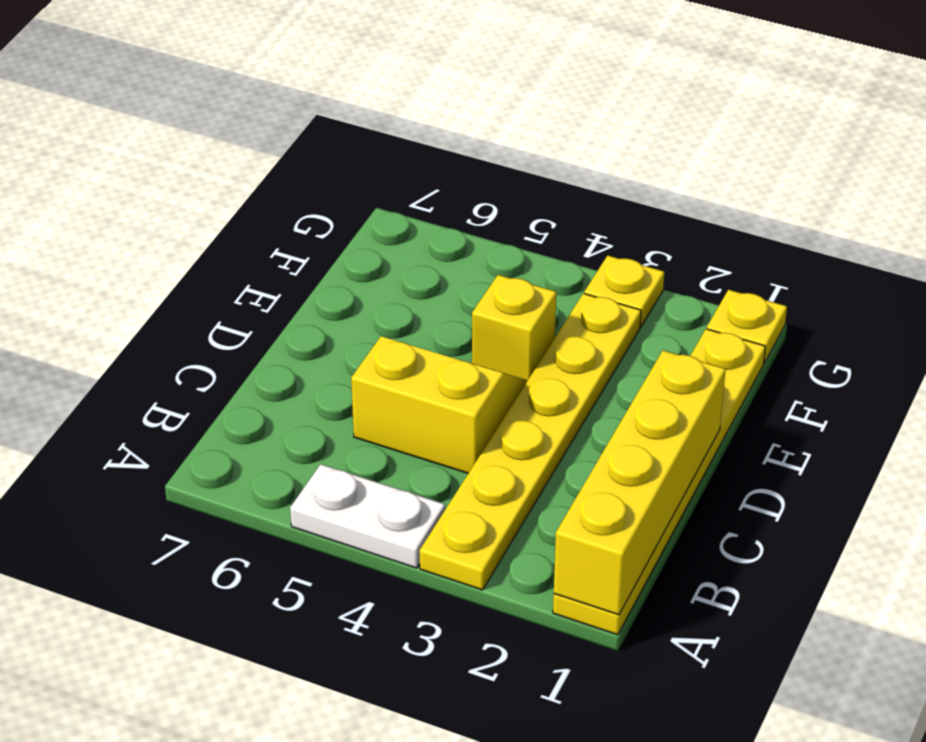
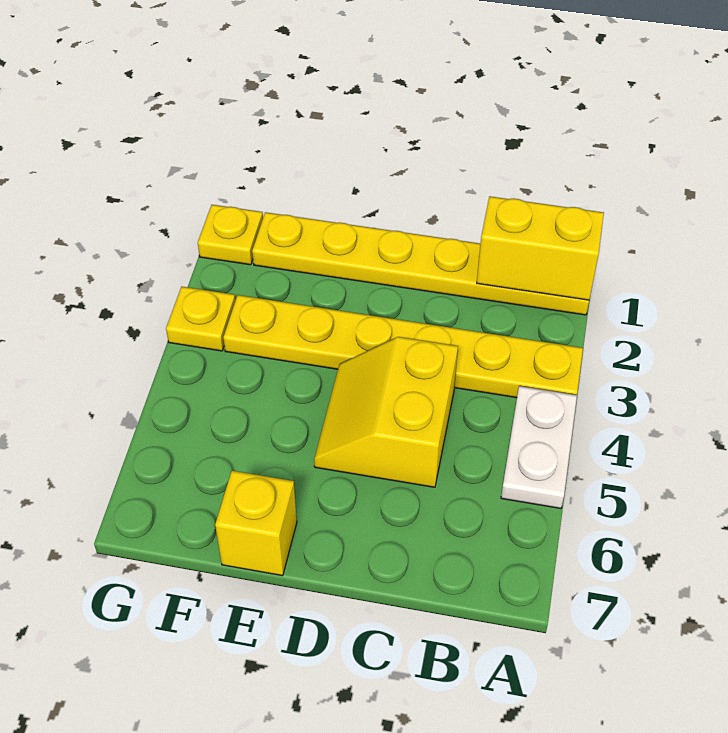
yellow brick A1:D1 level 2 -> yellow brick A1:B1 level 2
yellow brick E4 level 1 -> yellow brick E7 level 1

